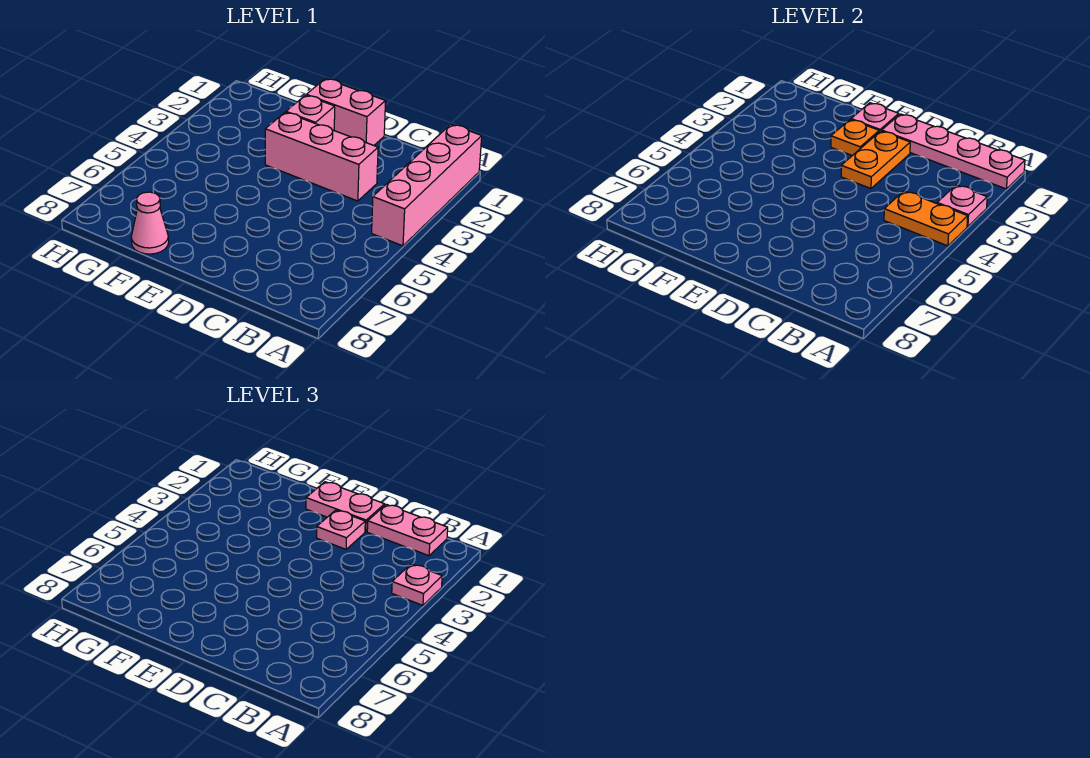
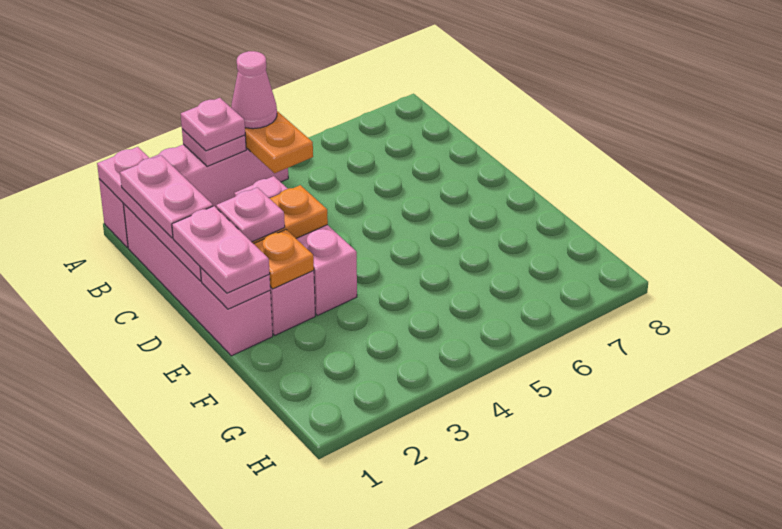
pink brick D1:E1 level 1 -> pink brick B1:E1 level 1
pink cone F8 level 1 -> pink cone A4 level 3

